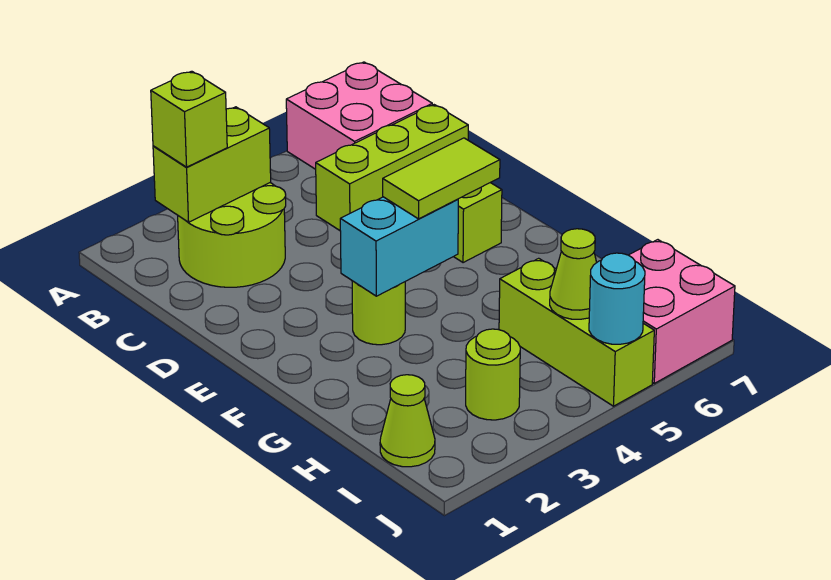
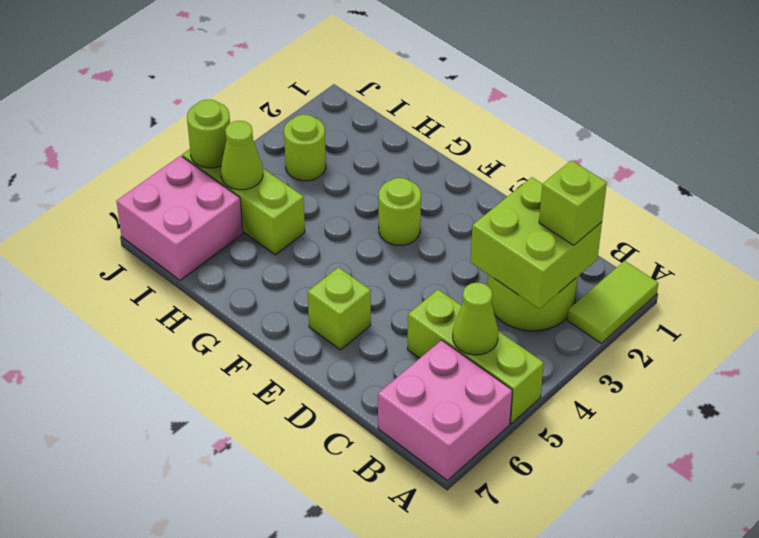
lime brick B2:B3 level 2 -> lime brick B2:C3 level 2
lime brick C5:C7 level 1 -> lime brick A5:C5 level 1
cyan brick F3:F4 level 2 -> none
lime tile F4:F5 level 3 -> lime tile A1:A2 level 1
lime cone I1 level 1 -> lime cone B5 level 2
cyan round brick J5 level 2 -> lime round brick J5 level 2

